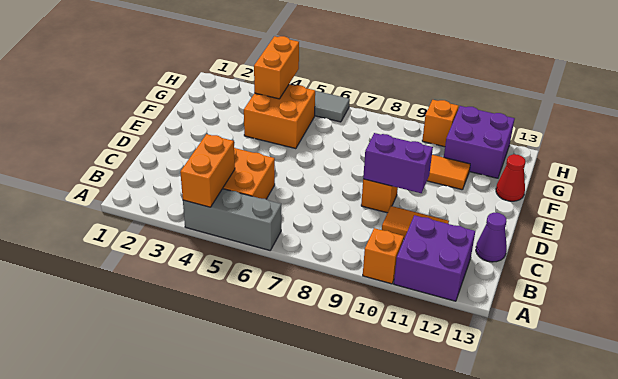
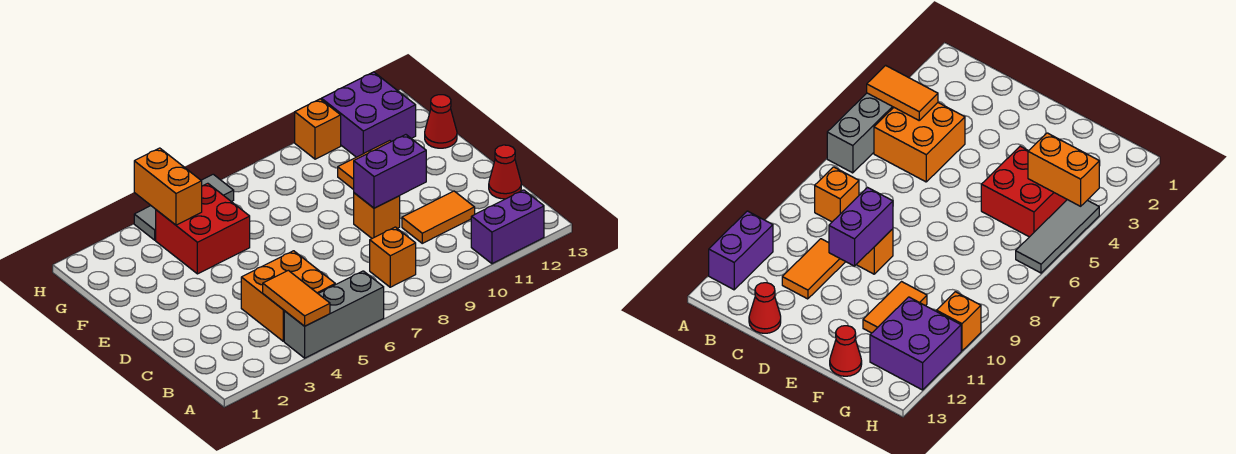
orange brick A4:B4 level 2 -> orange tile A4:B4 level 2
orange brick A10 level 1 -> orange brick B8 level 1
purple brick A11:B12 level 1 -> purple brick A11:A12 level 1
purple cone C13 level 1 -> red cone C13 level 1
orange brick F4:G5 level 1 -> red brick F4:G5 level 1

